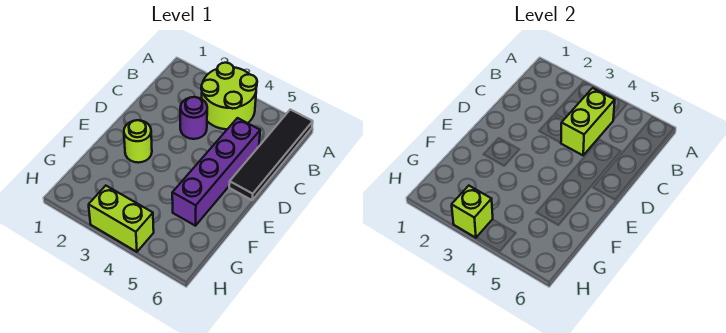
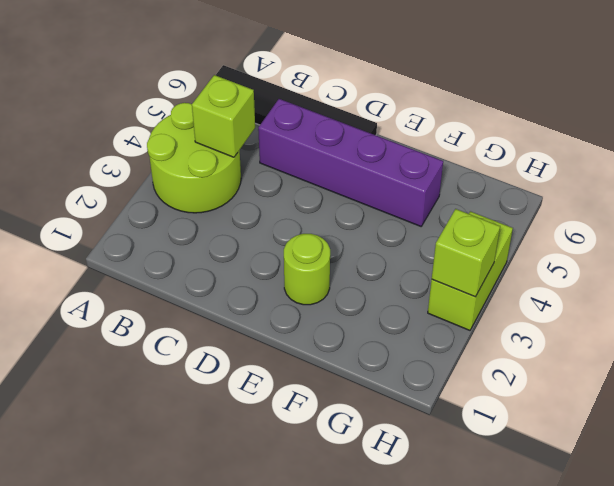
lime brick B4:C4 level 2 -> lime brick B4 level 2
purple round brick C3 level 1 -> none

